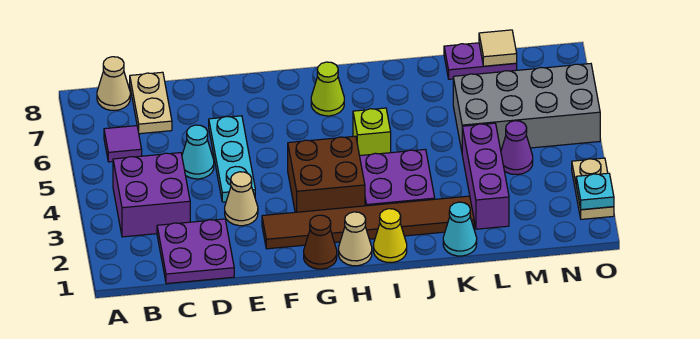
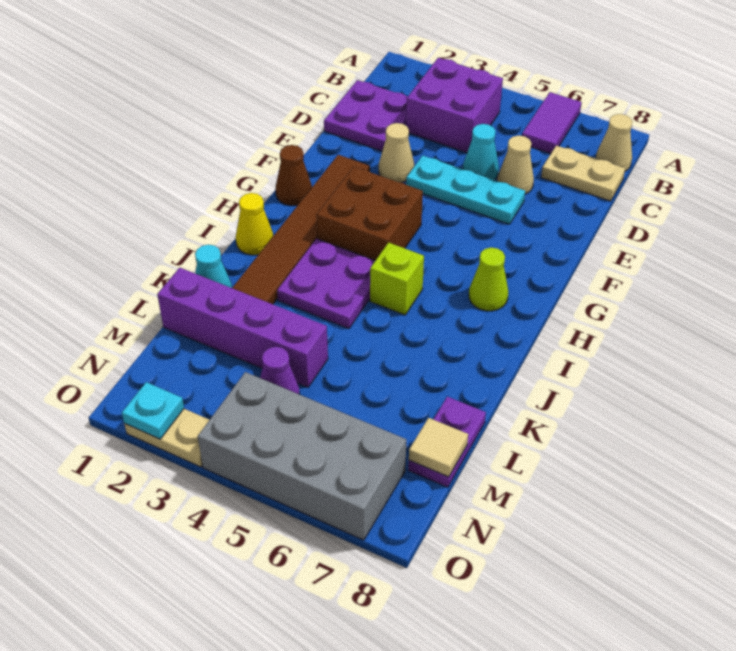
purple tile B6 level 1 -> purple tile A6:B6 level 1
tan cone H1 level 1 -> tan cone D6 level 1
purple brick L2:L4 level 1 -> purple brick L1:L4 level 1
grey brick L5:O6 level 1 -> grey brick N4:O7 level 1

